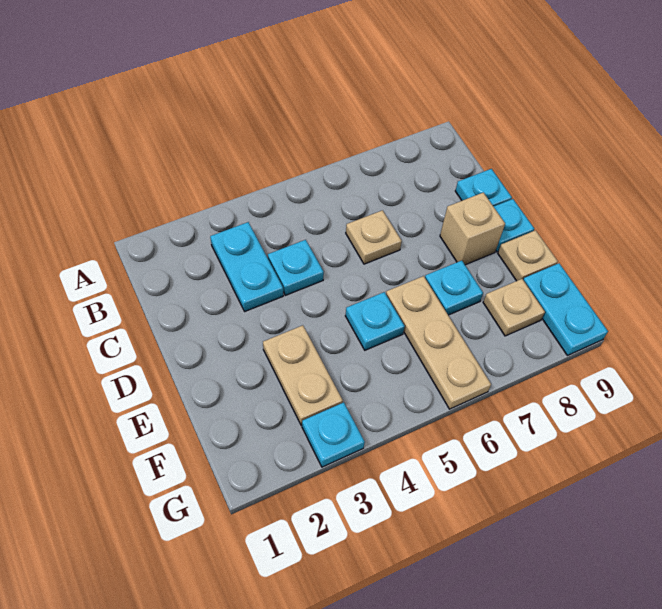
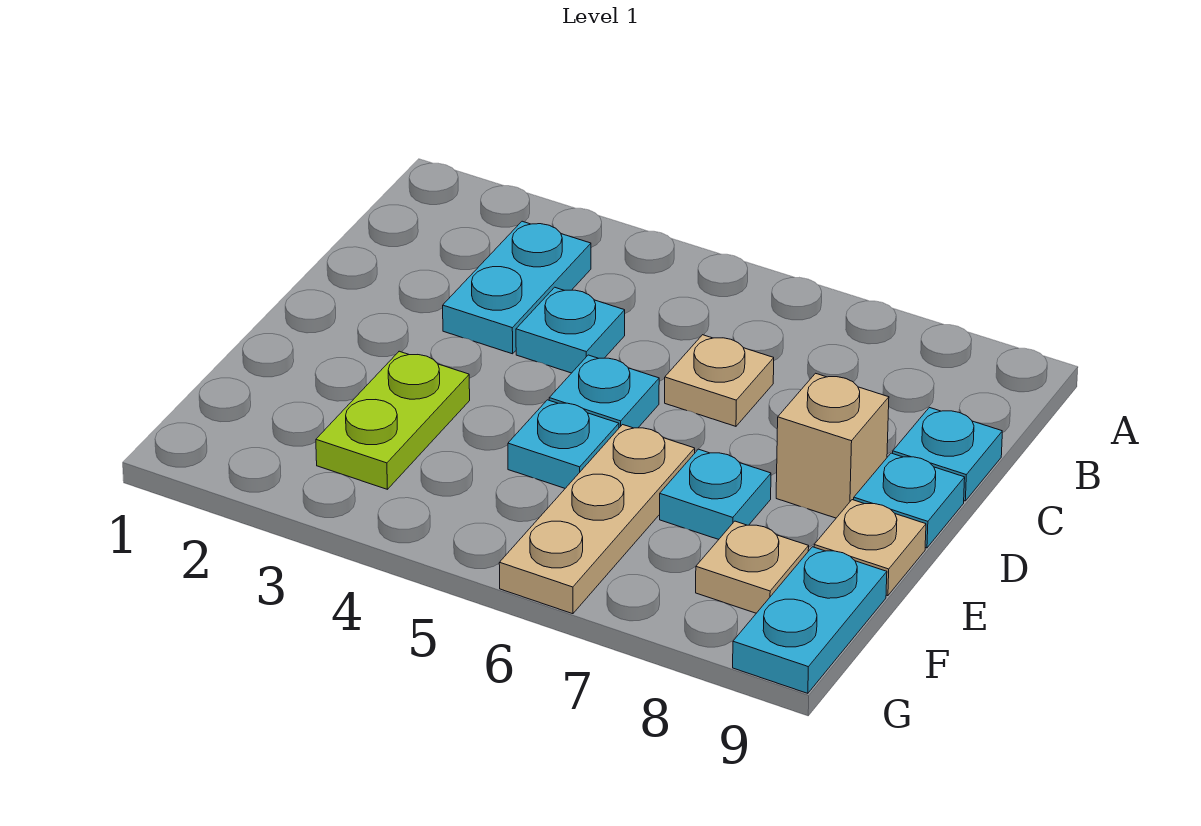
tan plate E3:F3 level 1 -> lime plate E3:F3 level 1
cyan plate G3 level 1 -> cyan plate D5 level 1

